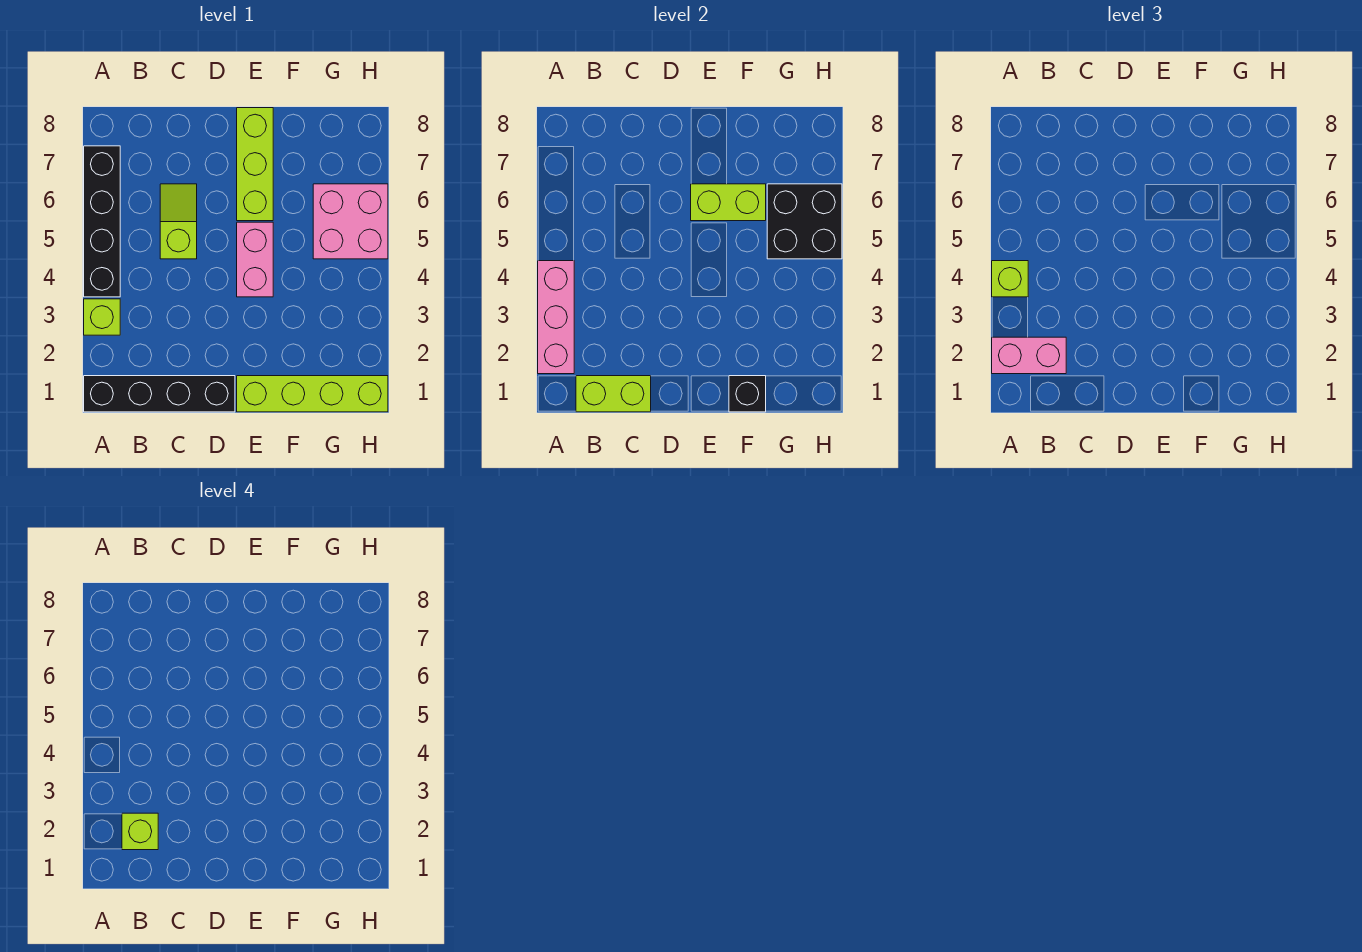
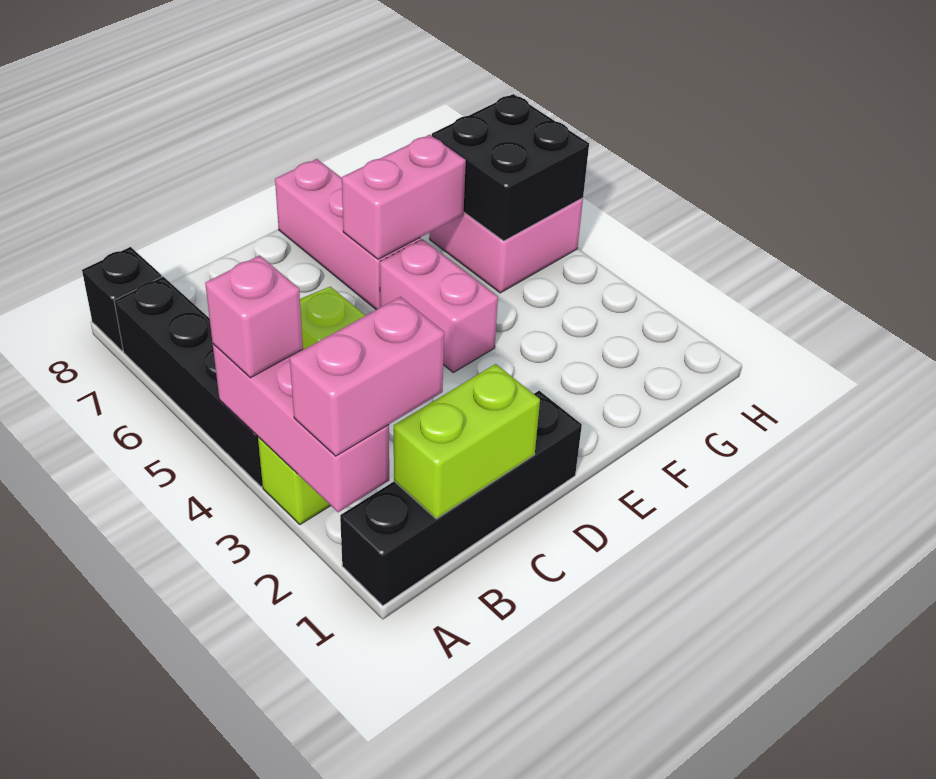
lime brick A4 level 3 -> pink brick A4 level 3
lime brick B2 level 4 -> none
lime brick E1:H1 level 1 -> none
lime brick E6:E8 level 1 -> pink brick E6:E8 level 1
lime brick E6:F6 level 2 -> pink brick E6:F6 level 2
black brick F1 level 2 -> black brick A8 level 1

